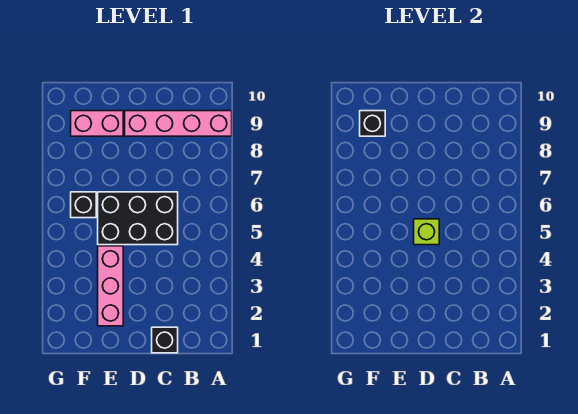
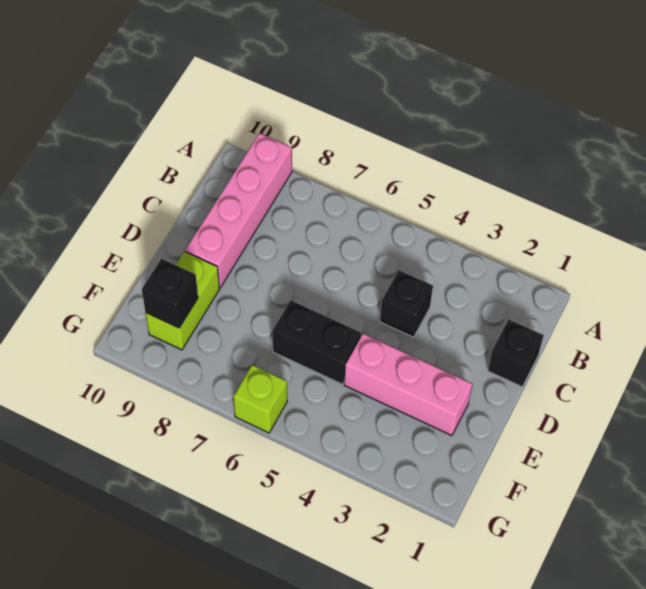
black brick C5:E6 level 1 -> black brick E5:E6 level 1
lime brick D5 level 2 -> lime brick G6 level 1
pink brick E9:F9 level 1 -> lime brick E9:F9 level 1
black brick F6 level 1 -> black brick C4 level 1

